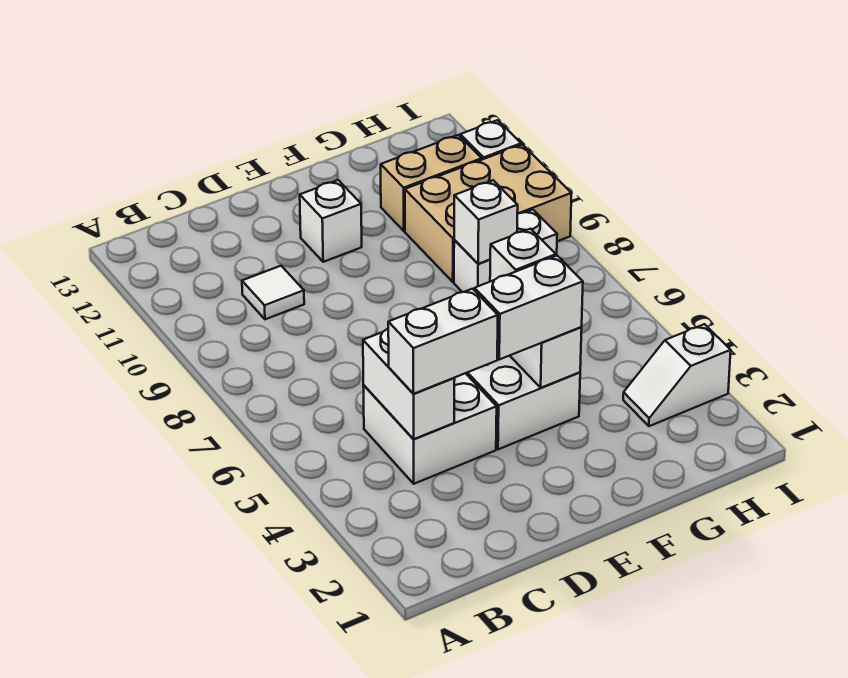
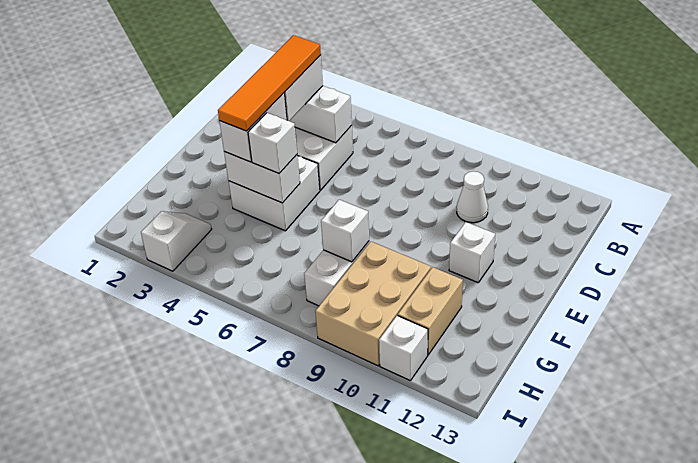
none -> orange tile C4:F4 level 4
white tile C10 level 1 -> white cone C10 level 1

